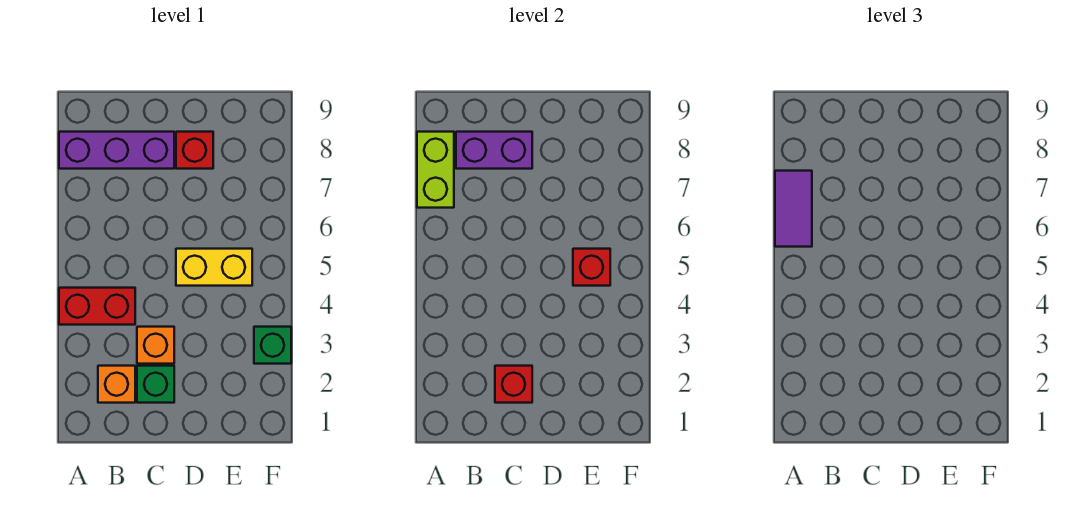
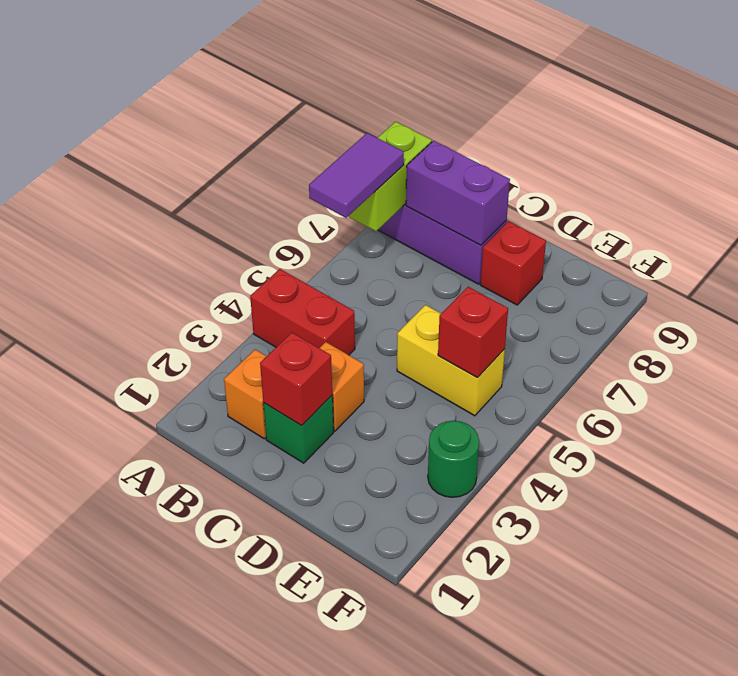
green brick F3 level 1 -> green round brick F3 level 1

